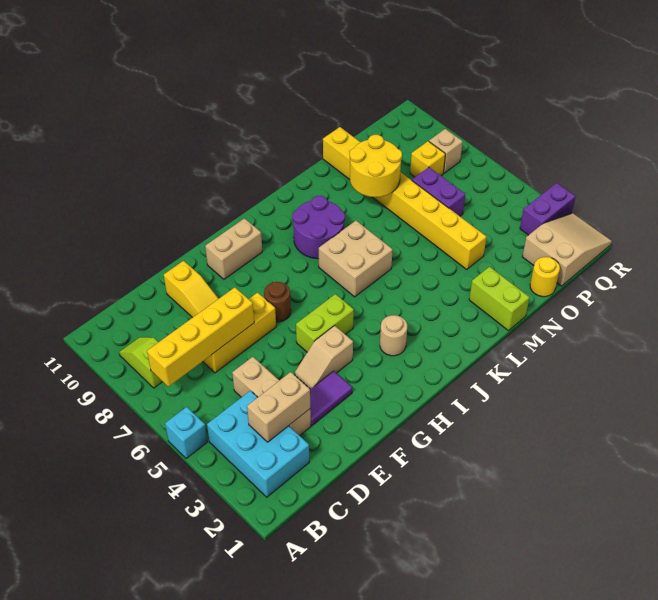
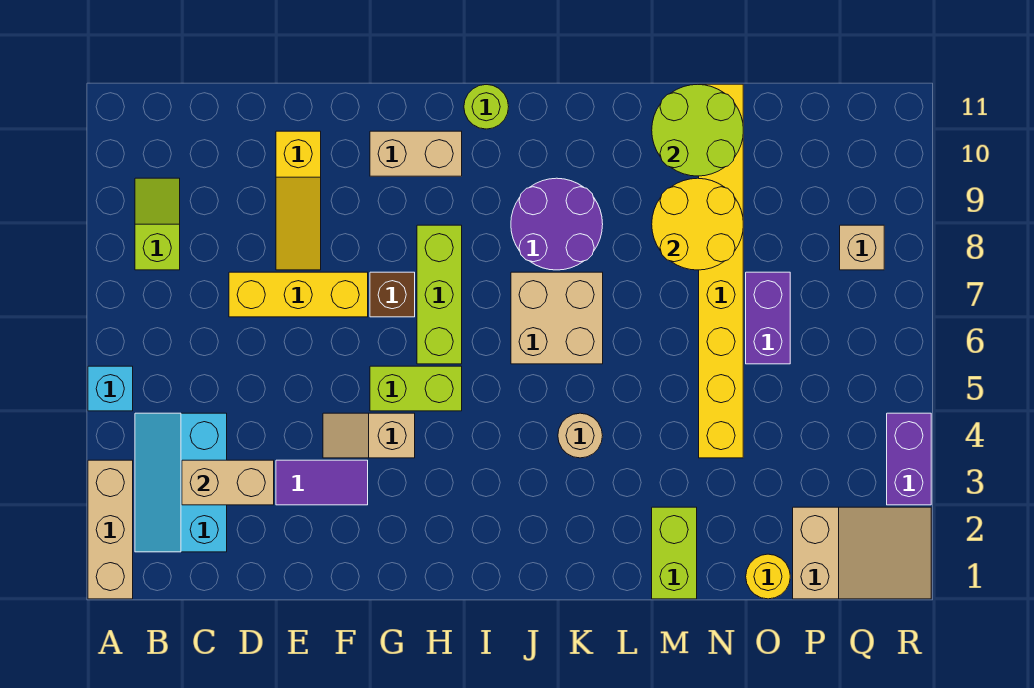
cyan brick B2:C4 level 1 -> cyan slope B2:C4 level 1 top C
yellow brick B7:E7 level 2 -> none
tan brick D3:D5 level 1 -> tan brick A1:A3 level 1
brown round brick G7 level 1 -> brown brick G7 level 1
none -> lime brick H6:H8 level 1
tan round brick I3 level 1 -> tan round brick K4 level 1
none -> lime round brick I11 level 1
none -> lime round brick M10:N11 level 2
yellow brick P8 level 1 -> none
purple brick Q3:R3 level 1 -> purple brick R3:R4 level 1

